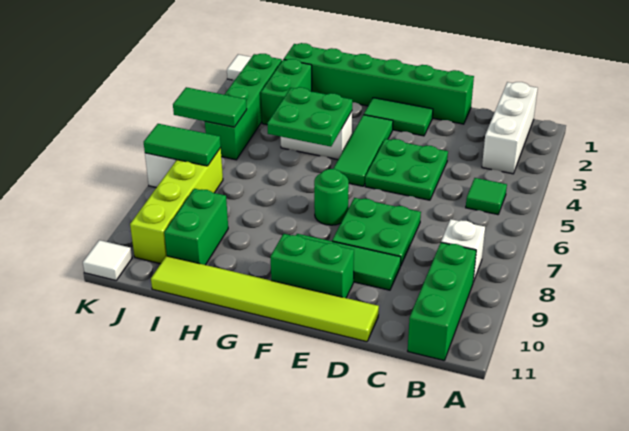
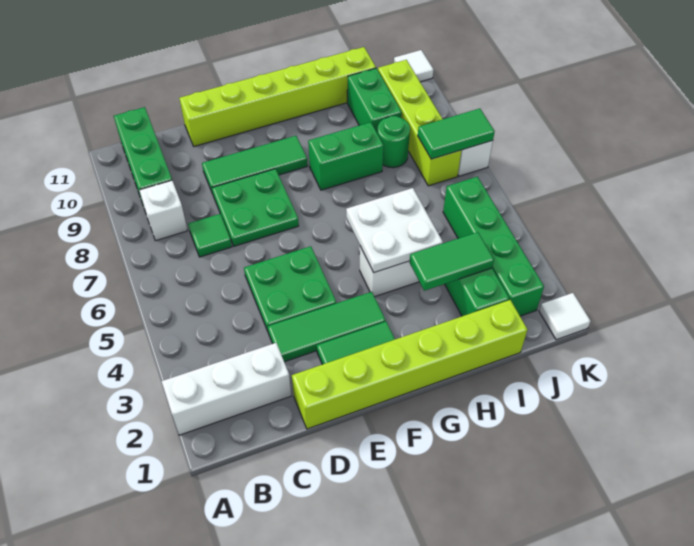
white brick B1:B3 level 1 -> white brick A2:C2 level 1
green tile B5 level 1 -> green tile C7 level 1
green brick D1:I1 level 1 -> lime brick D1:I1 level 1
lime tile D11:I11 level 1 -> lime brick D11:I11 level 1
green brick E10:F10 level 1 -> green brick G8:H8 level 1
green tile F3:F5 level 1 -> green tile D3:F3 level 1
green round brick F7 level 1 -> green round brick I8 level 1
green plate G4:H5 level 2 -> white plate G4:H5 level 2
green tile J5:K5 level 2 -> green tile H3:I3 level 2

